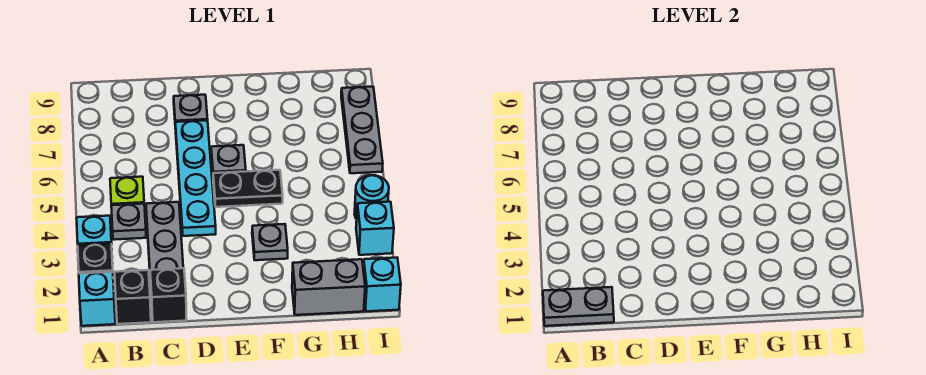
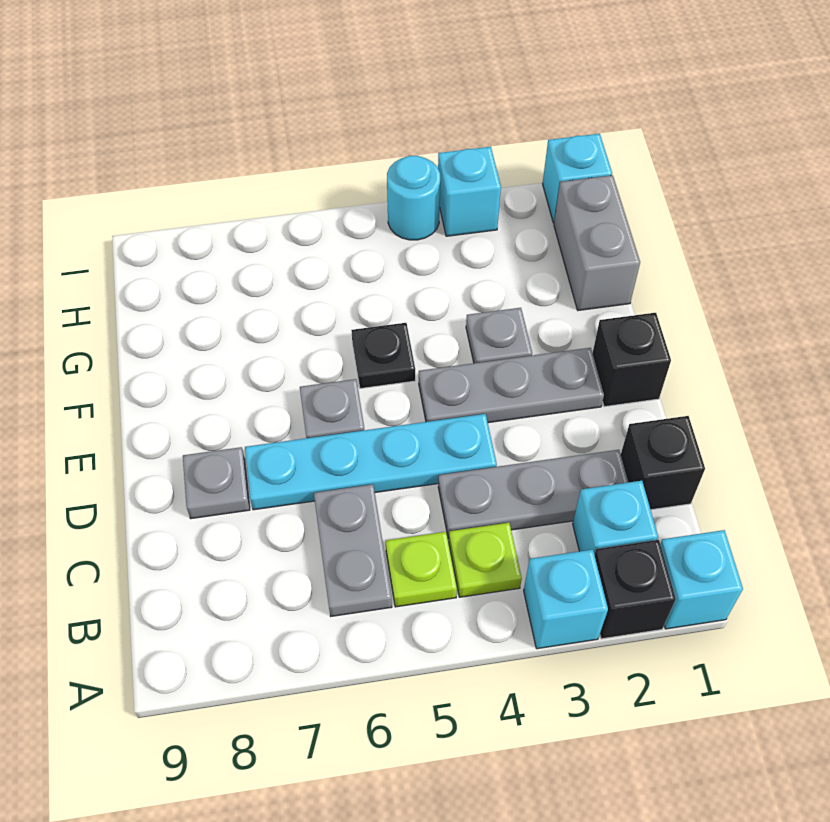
grey plate A1:B1 level 2 -> grey plate B6:C6 level 1
black brick B1 level 1 -> black brick E1 level 1
none -> cyan brick B2 level 1
grey plate B4 level 1 -> lime plate B4 level 1
black plate E5:F5 level 1 -> black plate F5 level 1
grey plate I6:I8 level 1 -> grey plate E2:E4 level 1

